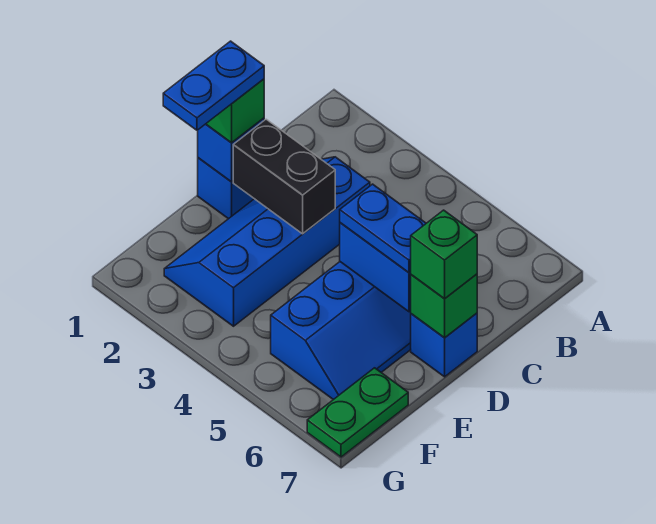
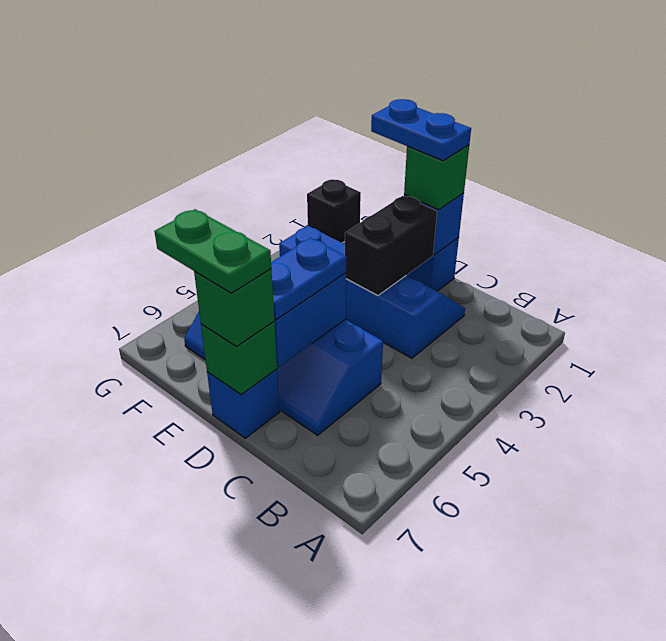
green plate F7:G7 level 1 -> green plate D7:E7 level 4
none -> black brick G1 level 1

